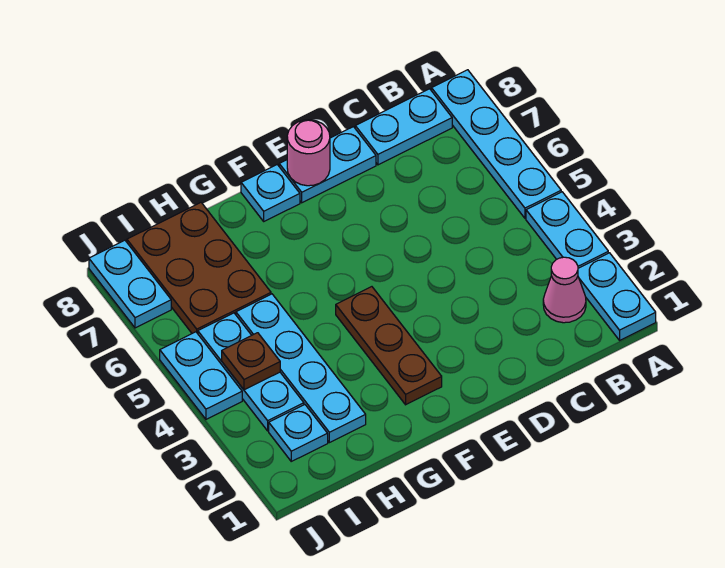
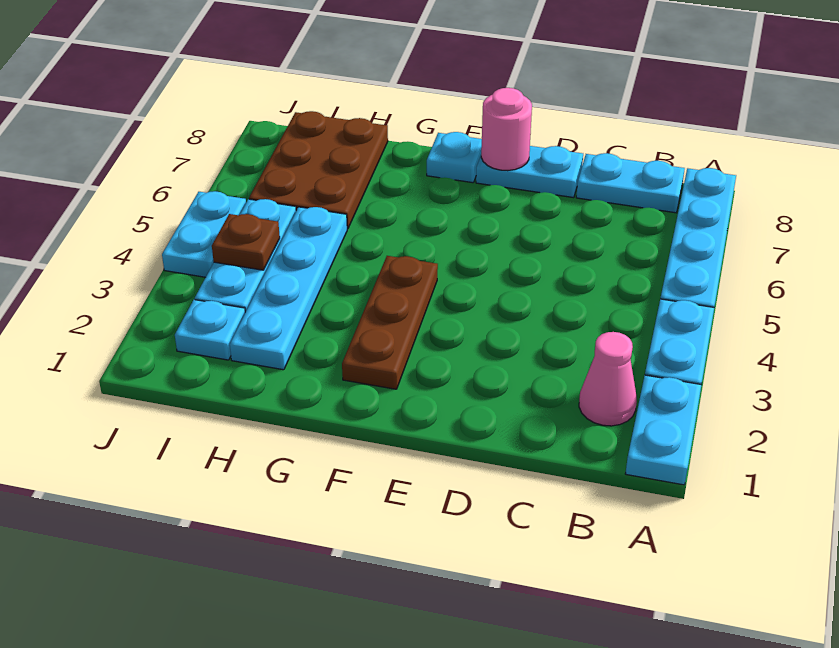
cyan plate J7:J8 level 1 -> none

